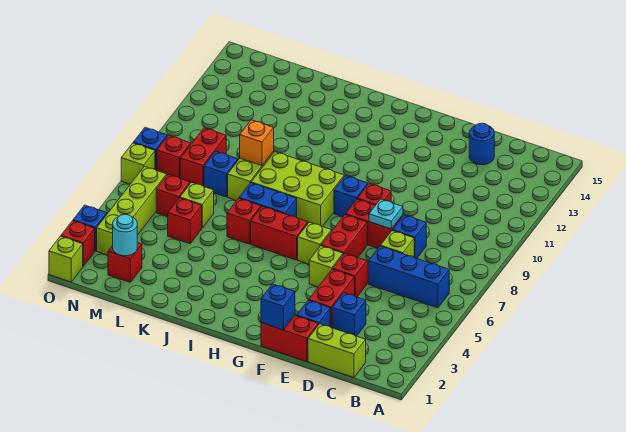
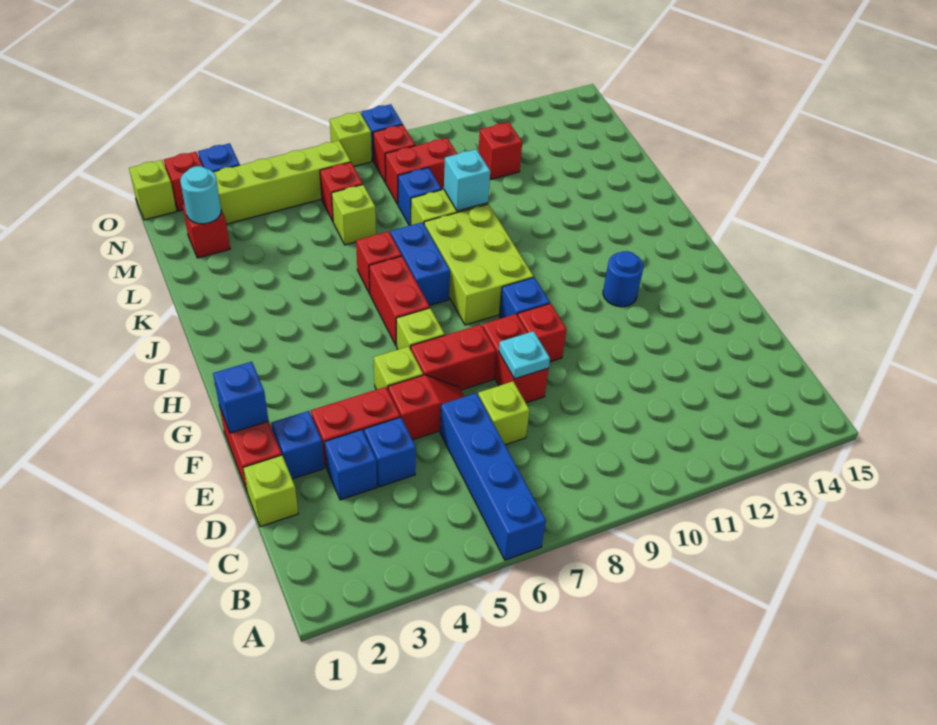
blue brick B6:D6 level 1 -> blue brick A6:D6 level 1
lime brick C1:D1 level 1 -> lime brick D1 level 1
blue brick D8 level 1 -> blue brick D4 level 1
blue round brick D14 level 1 -> blue round brick G12 level 1
orange brick K9 level 2 -> cyan brick K9 level 2
red brick L5 level 1 -> red brick M11 level 1

